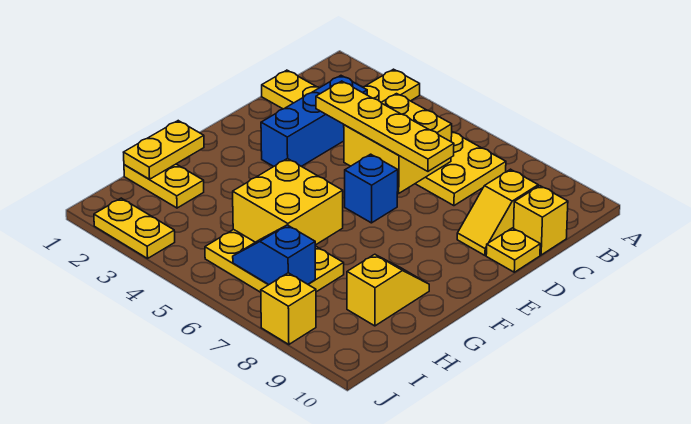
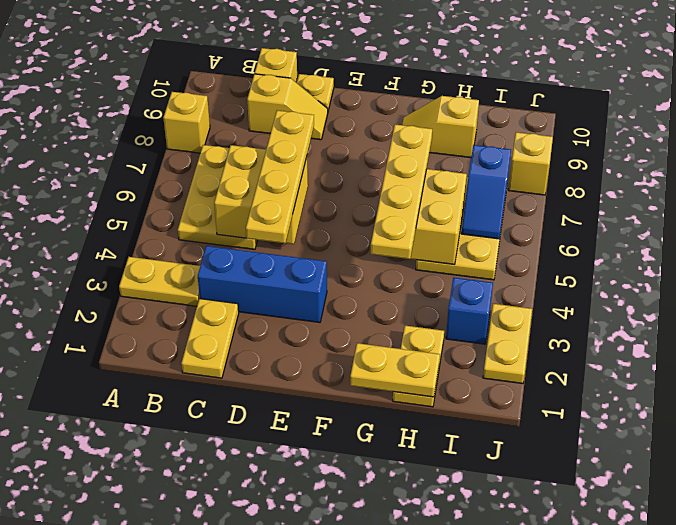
none -> yellow brick A8 level 1
blue brick E6 level 1 -> blue brick I3 level 1
none -> yellow plate G4:G7 level 3

